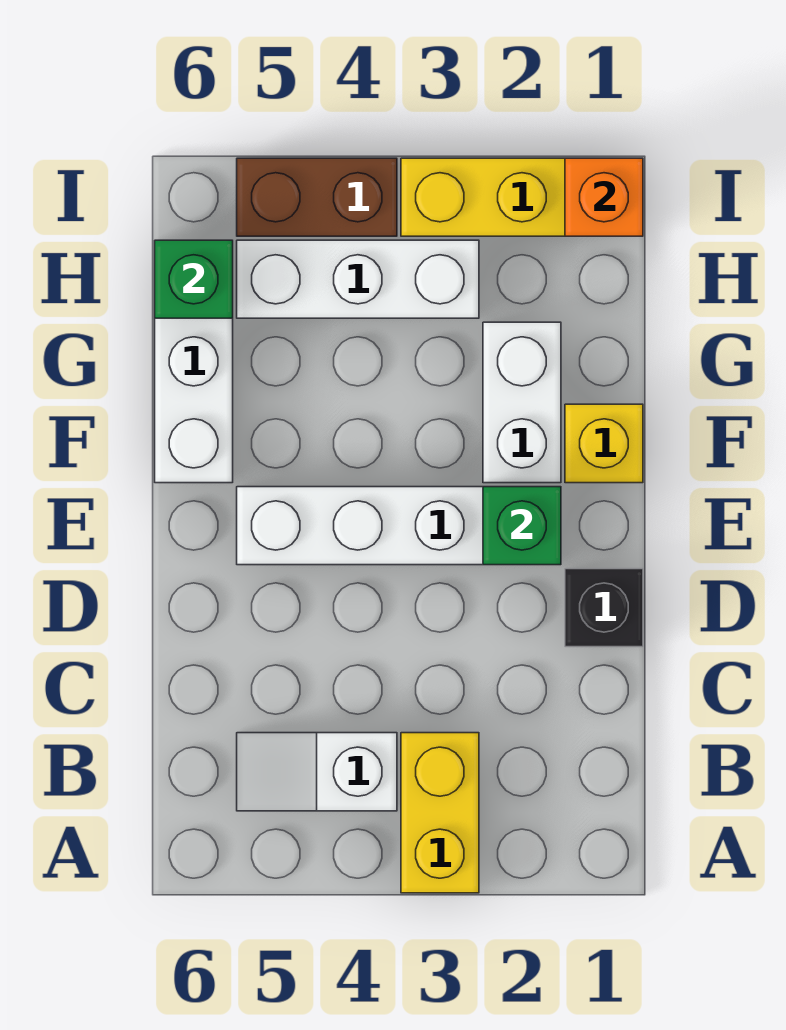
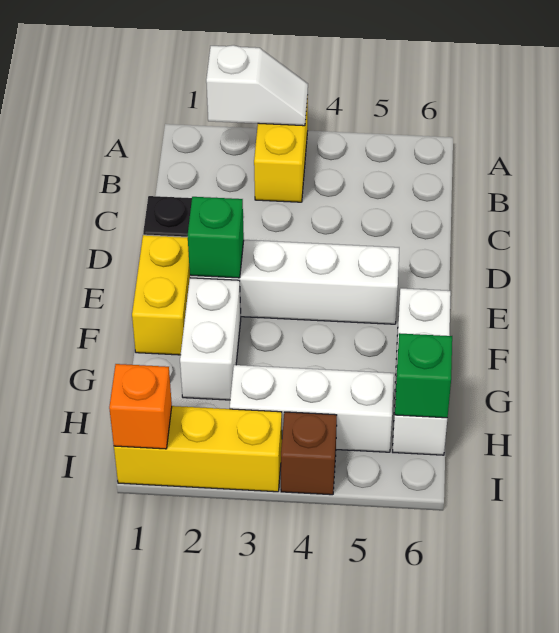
white slope B4:B5 level 1 top 4 -> white slope A2:A3 level 2 top 2
yellow brick F1 level 1 -> yellow brick E1:F1 level 1
brown brick I4:I5 level 1 -> brown brick I4 level 1

